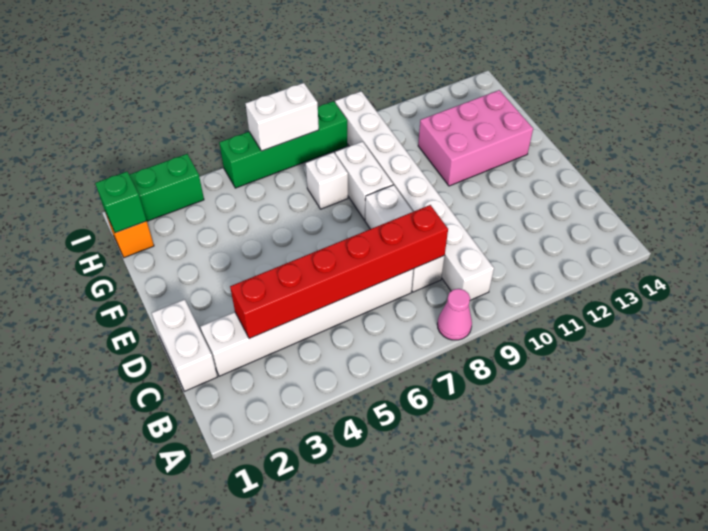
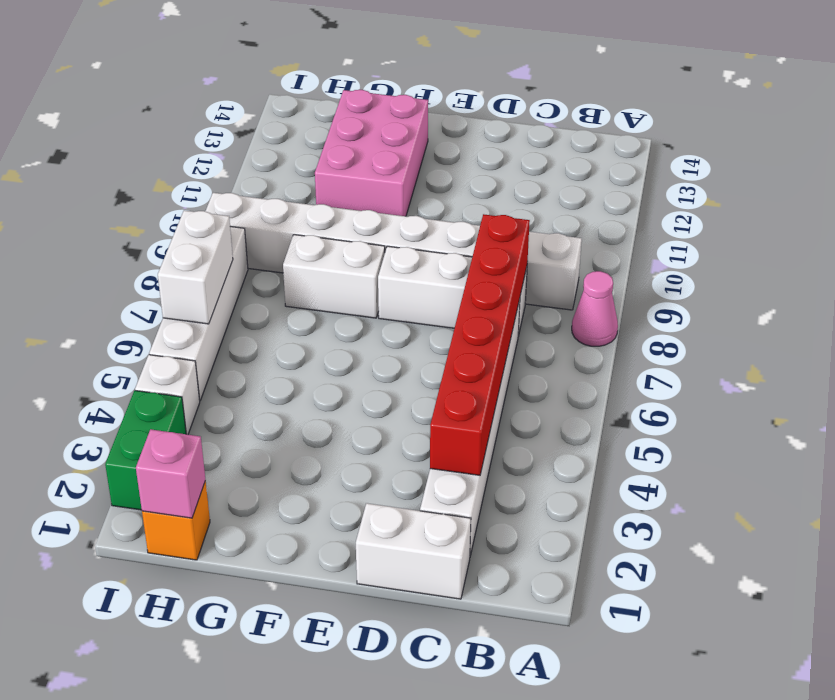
white brick G7 level 1 -> white brick I4 level 1
green brick H1 level 2 -> pink brick H1 level 2
green brick I5:I8 level 1 -> white brick I5:I8 level 1

